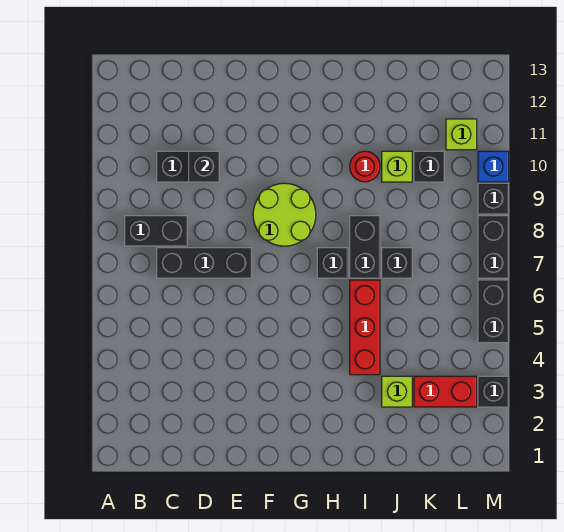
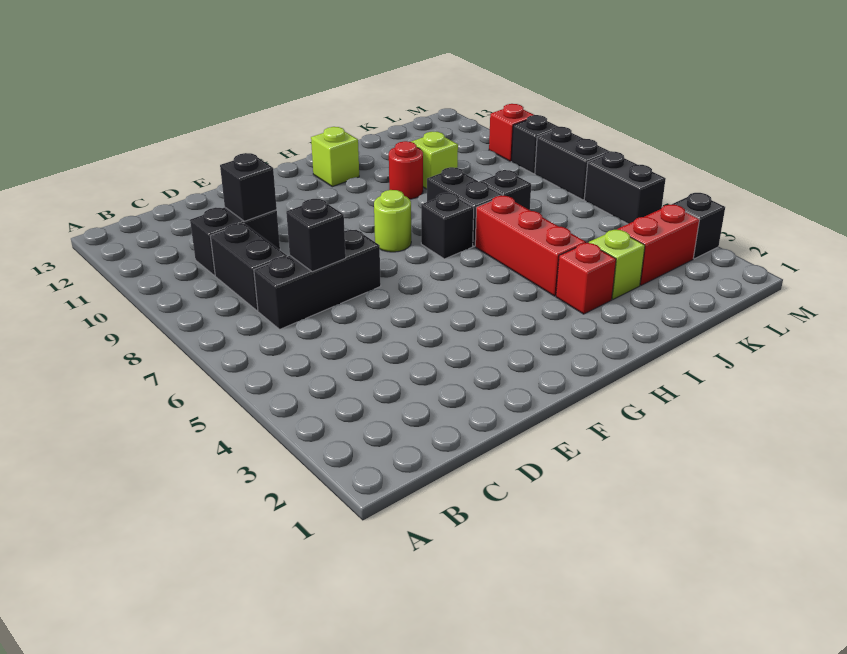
black brick B8:C8 level 1 -> black brick C8:C9 level 1
lime round brick F8:G9 level 1 -> lime round brick G8 level 1
none -> red brick I3 level 1
black brick K10 level 1 -> black brick D7 level 2
lime brick L11 level 1 -> lime brick H12 level 1
blue brick M10 level 1 -> red brick M10 level 1

